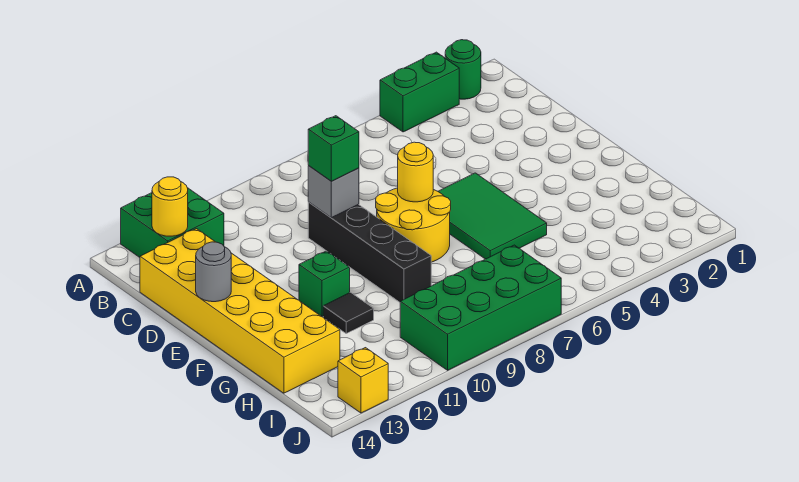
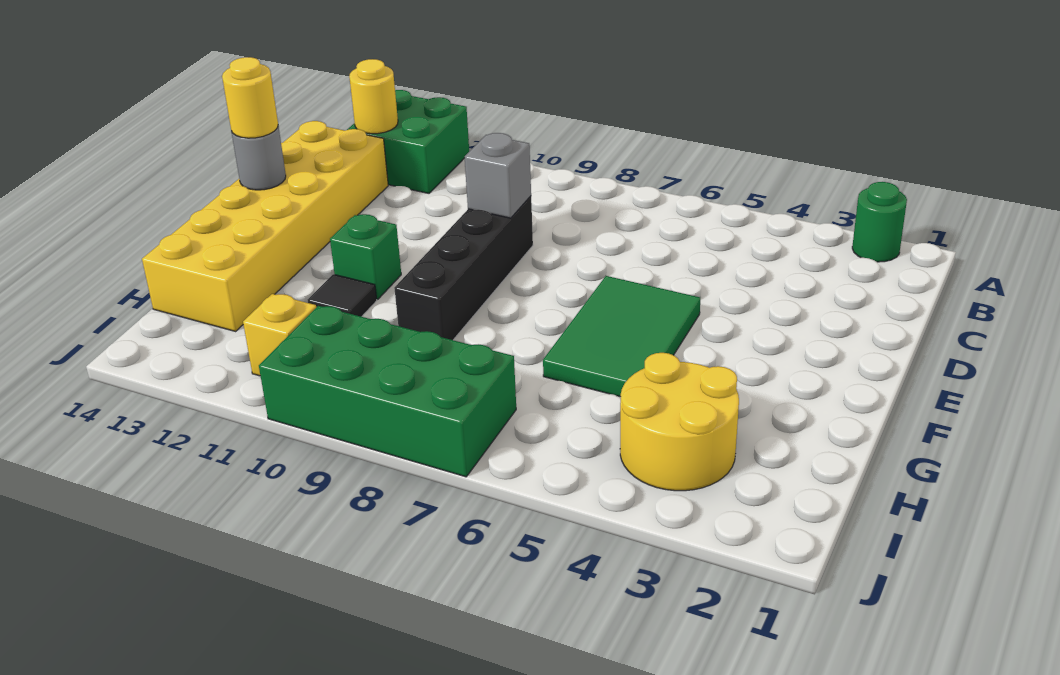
green brick A3:A4 level 1 -> none
green brick D9 level 3 -> none
yellow round brick E7:F8 level 1 -> yellow round brick H3:I4 level 1
yellow round brick E7 level 2 -> yellow round brick E14 level 3
yellow brick J13 level 1 -> yellow brick I11 level 1

